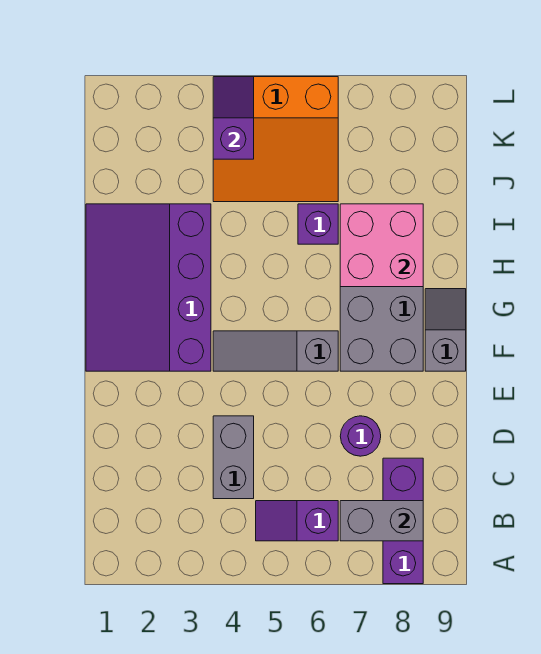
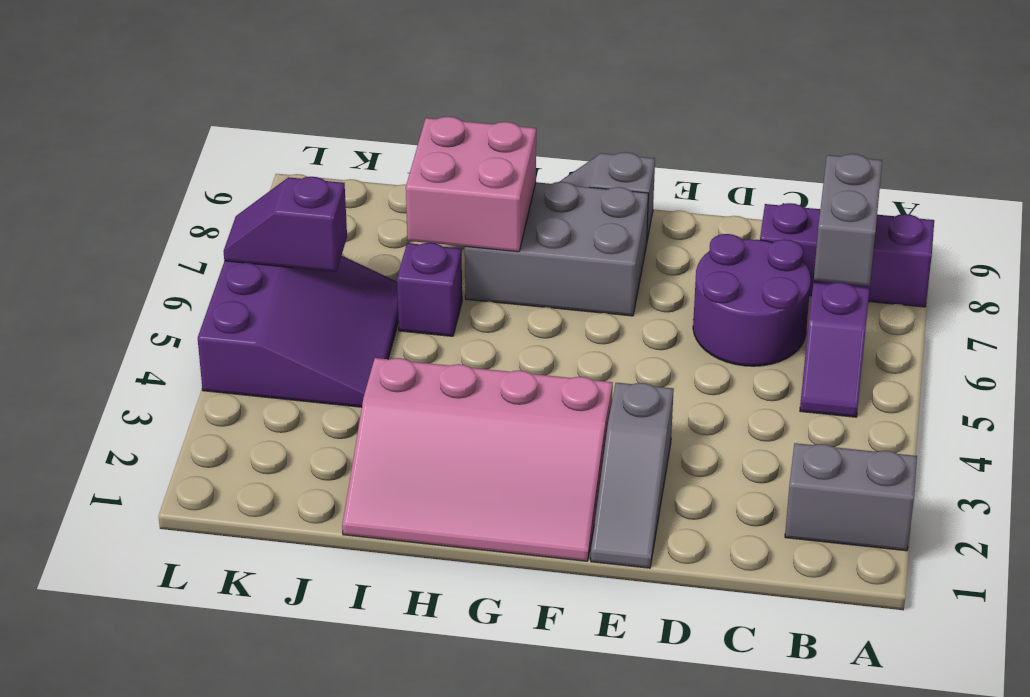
grey brick C4:D4 level 1 -> grey brick A2:B2 level 1
purple round brick D7 level 1 -> purple round brick C6:D7 level 1
purple slope F1:I3 level 1 top 3 -> pink slope F1:I3 level 1 top 3
grey slope F4:F6 level 1 top 6 -> grey slope E1:E3 level 1 top 3
orange slope J4:L6 level 1 top L -> purple slope J4:L6 level 1 top L
purple slope K4:L4 level 2 top K -> purple slope K6:L6 level 2 top K

